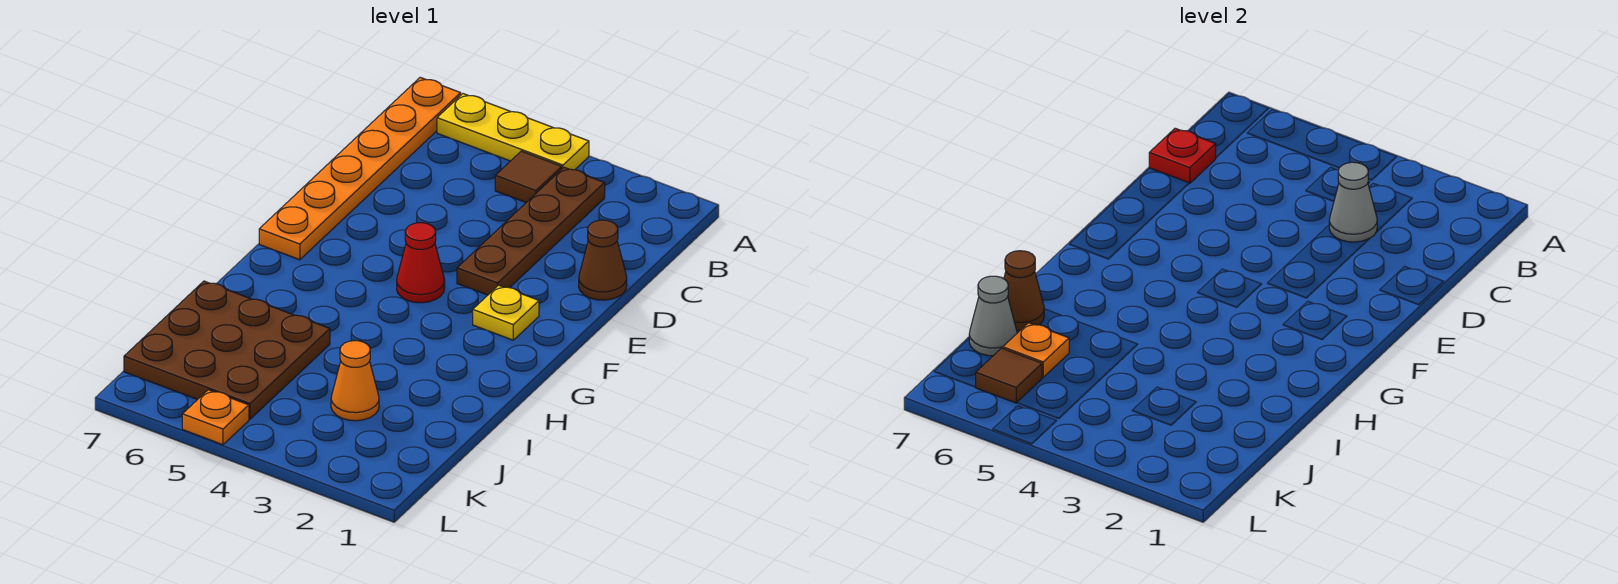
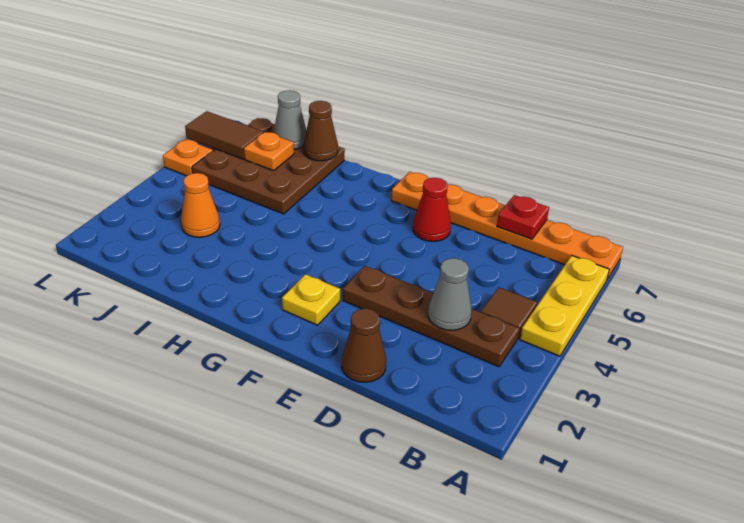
red cone F4 level 1 -> red cone E6 level 1
brown tile K6 level 2 -> brown tile K6:L6 level 2

